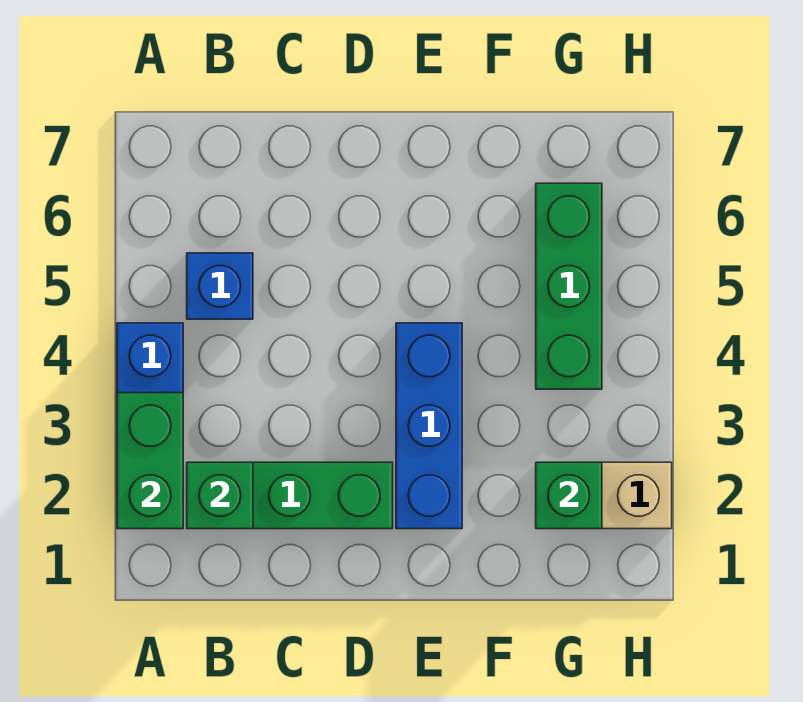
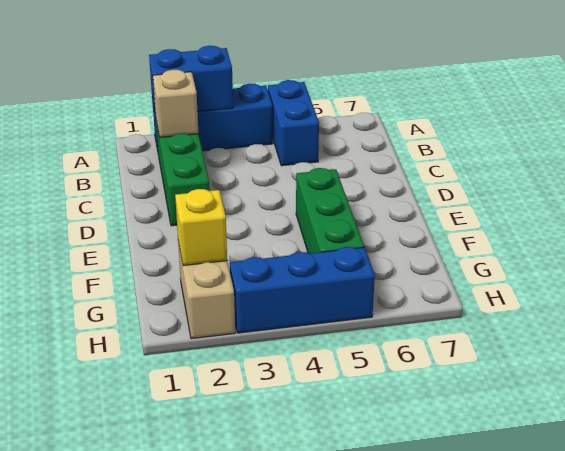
green brick A2:A3 level 2 -> blue brick A2:A3 level 2
green brick B2 level 2 -> tan brick B2 level 2
blue brick B5 level 1 -> blue brick A5:B5 level 1
blue brick E2:E4 level 1 -> blue brick H3:H5 level 1
green brick G2 level 2 -> yellow brick G2 level 2
green brick G4:G6 level 1 -> green brick E5:G5 level 1

